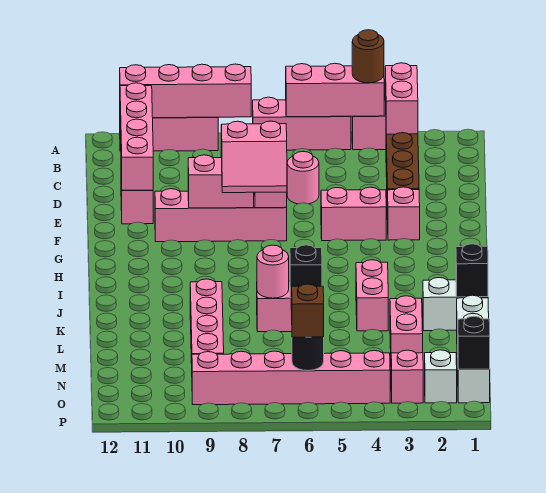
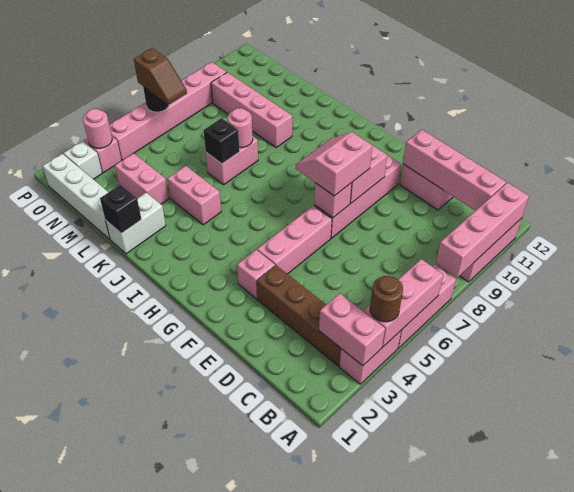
pink round brick D6 level 1 -> pink round brick O3 level 2
pink brick F4:F5 level 1 -> pink brick F4:F6 level 1
black brick O1 level 2 -> none

